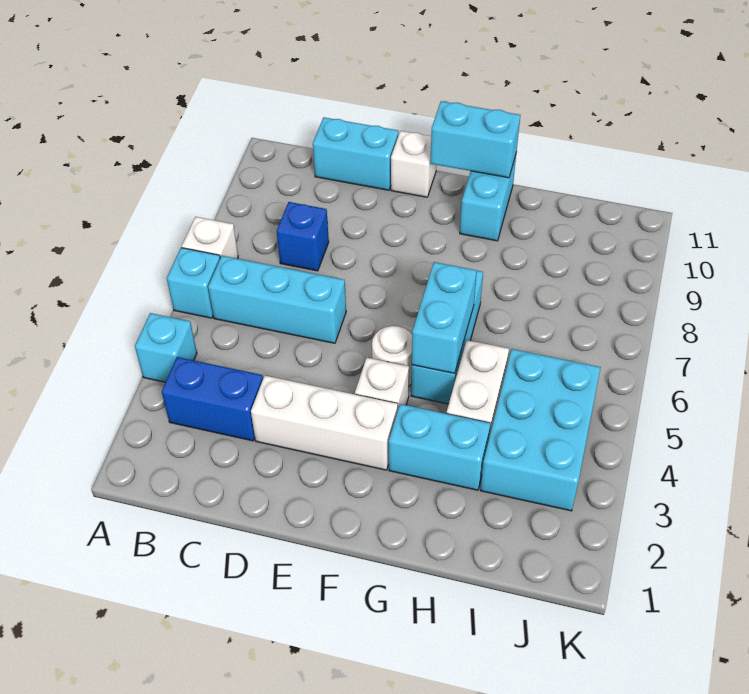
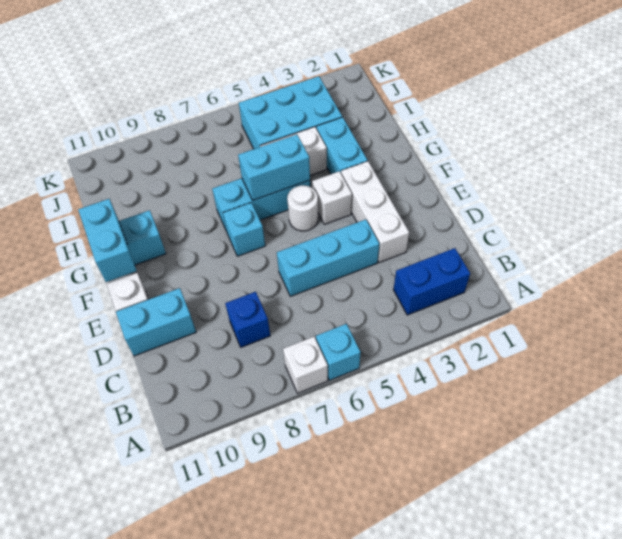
cyan brick A4 level 1 -> cyan brick F7 level 1
blue brick B3:C3 level 1 -> blue brick B2:B3 level 1
cyan brick B6:D6 level 1 -> cyan brick D4:D6 level 1
cyan brick C11:D11 level 1 -> cyan brick D10:D11 level 1

